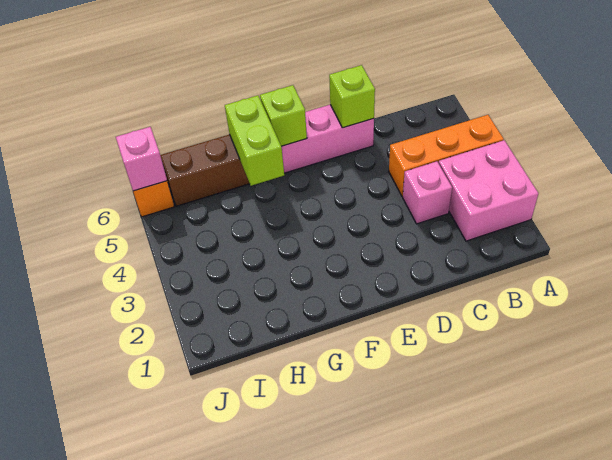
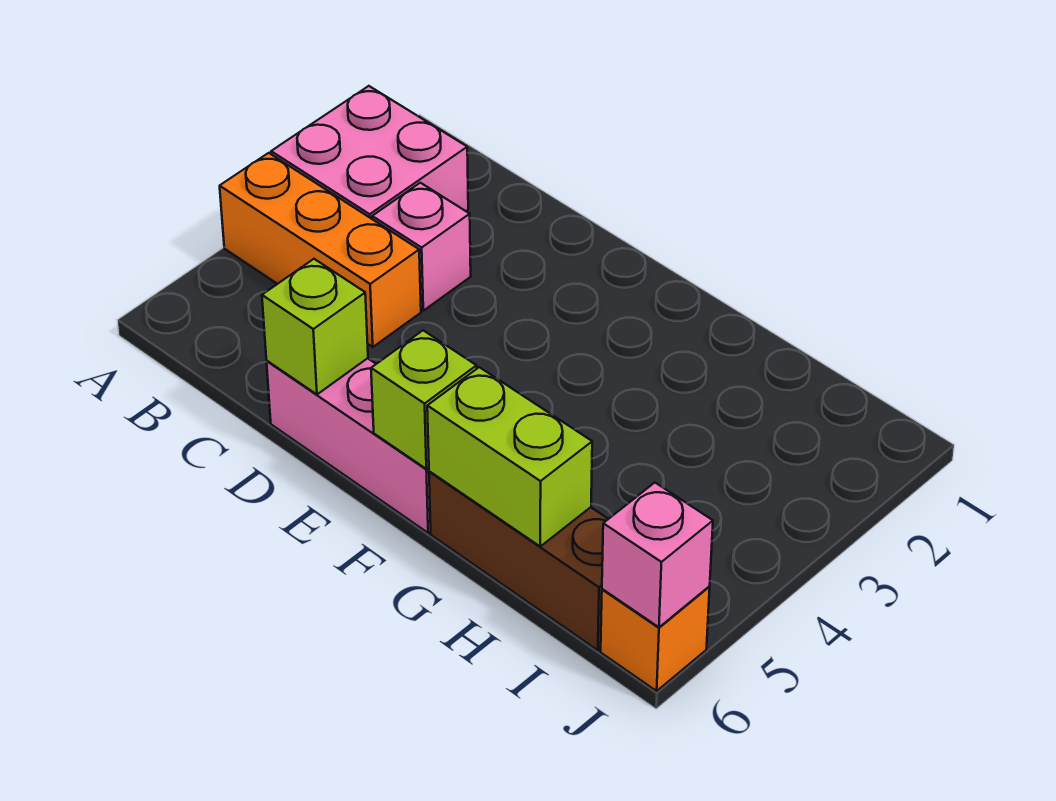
lime brick G5:G6 level 2 -> lime brick G6:H6 level 2

